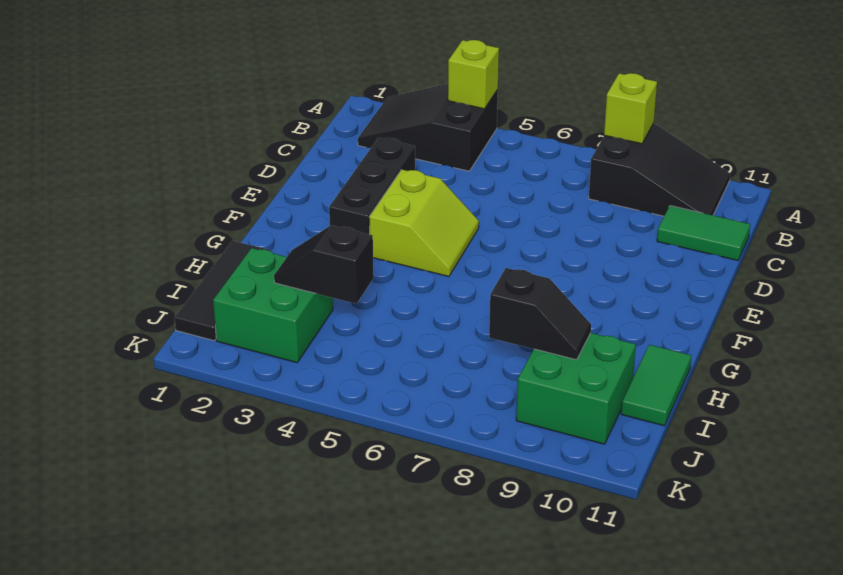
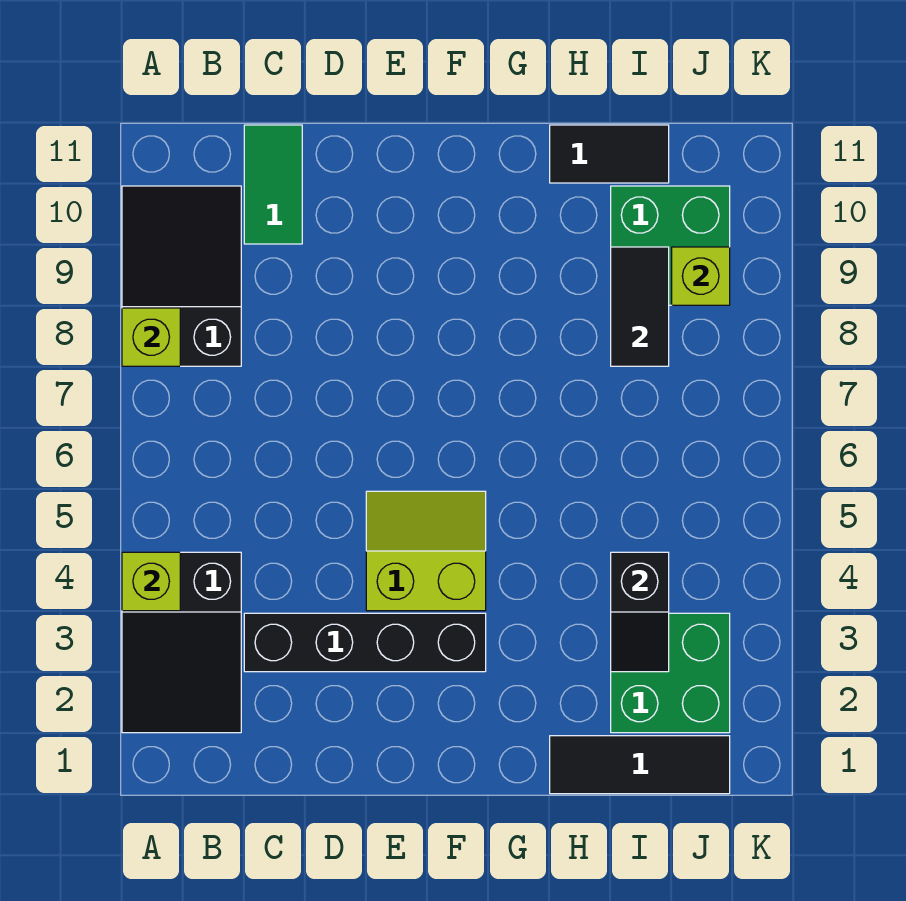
black brick D3:F3 level 1 -> black brick C3:F3 level 1
green tile H11:I11 level 1 -> black tile H11:I11 level 1
black slope I8:I9 level 2 top 8 -> black tile I8:I9 level 2
none -> lime brick J9 level 2

